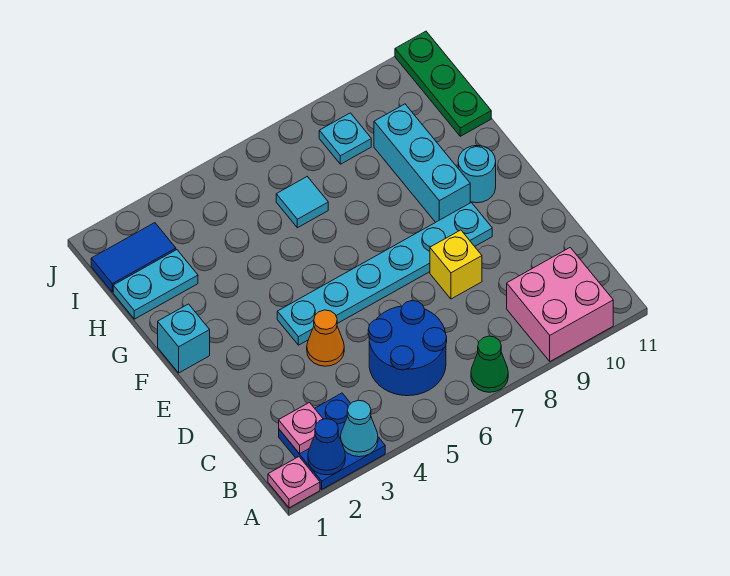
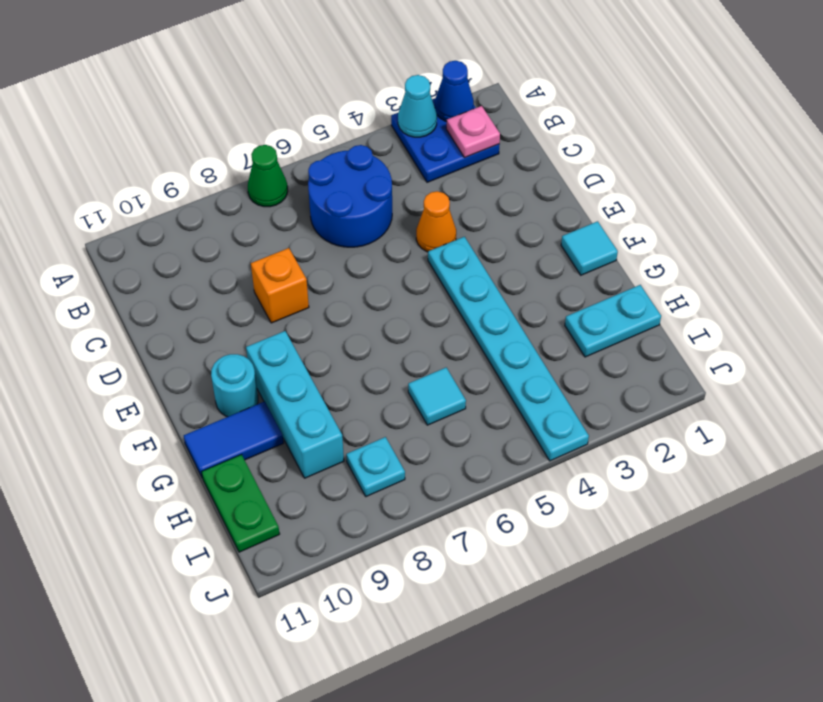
pink plate A1 level 1 -> none
pink brick A9:B10 level 1 -> none
yellow brick D8 level 1 -> orange brick D8 level 1
cyan plate E4:E9 level 1 -> cyan plate E4:J4 level 1
cyan brick F1 level 1 -> cyan tile F1 level 1
green plate H11:J11 level 1 -> green plate H11:I11 level 1
blue tile I1:I2 level 1 -> blue tile G10:G11 level 1

